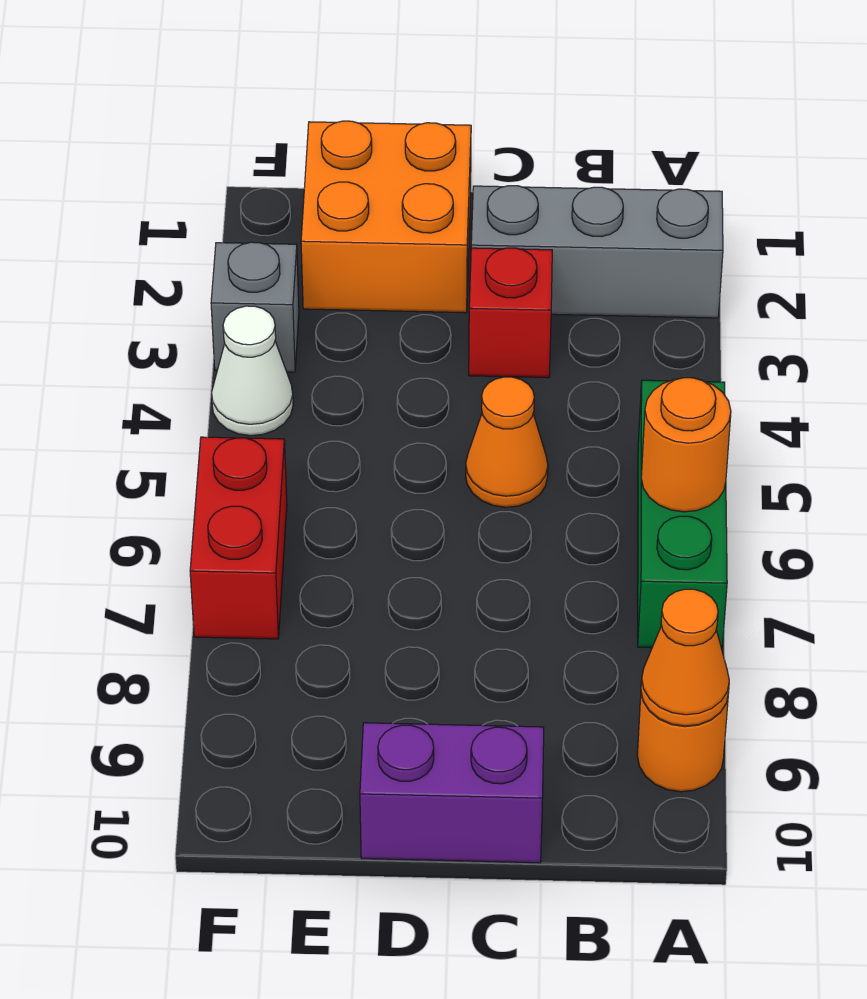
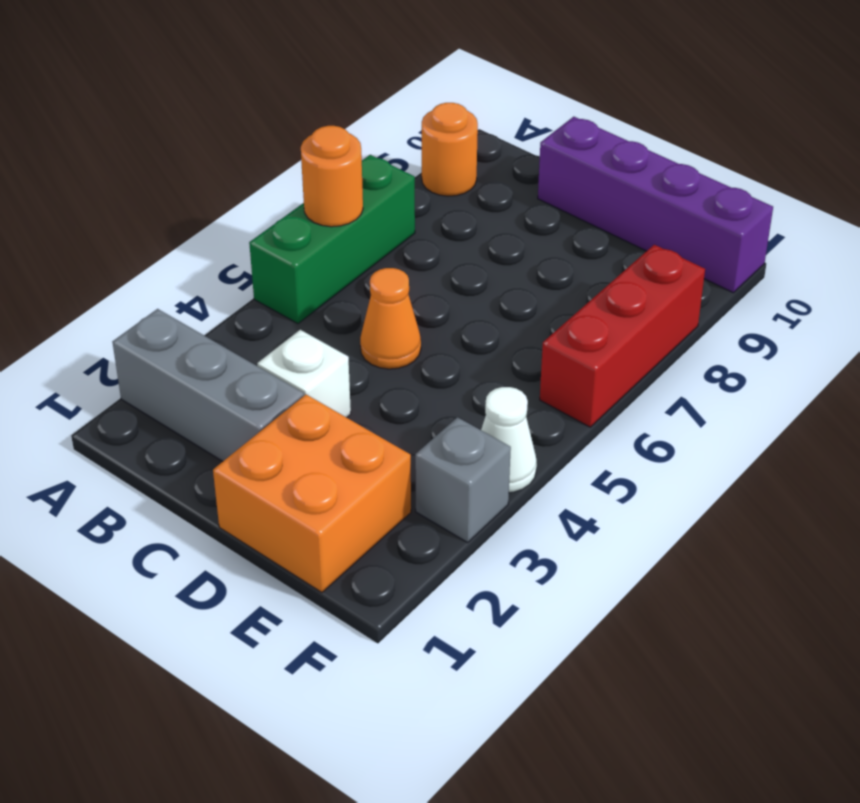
orange cone A9 level 2 -> none
red brick C3 level 1 -> white brick C3 level 1
purple brick C10:D10 level 1 -> purple brick C10:F10 level 1
red brick F6:F7 level 1 -> red brick F6:F8 level 1

